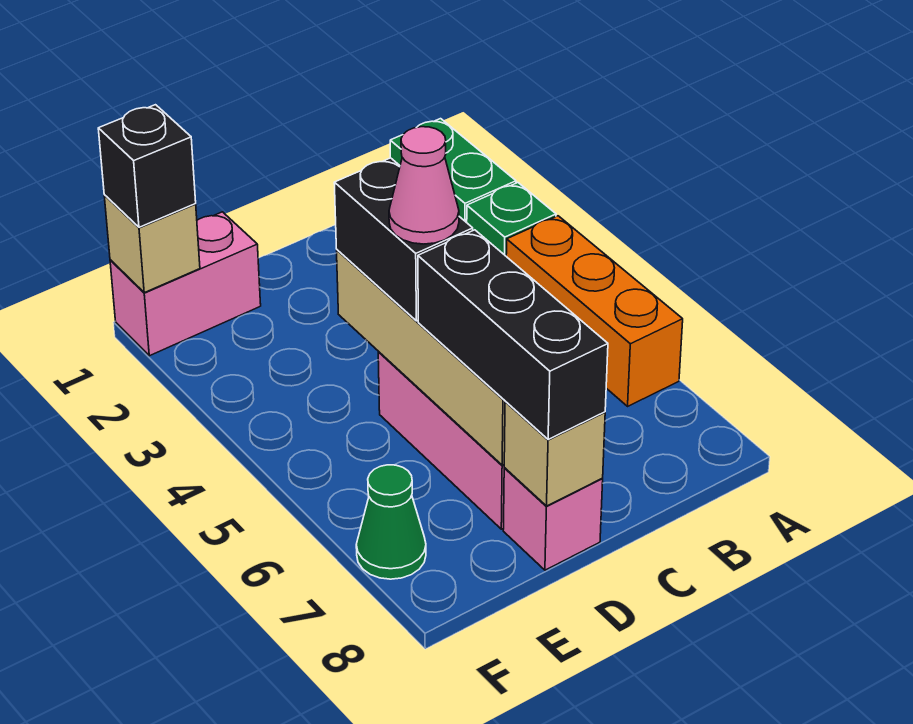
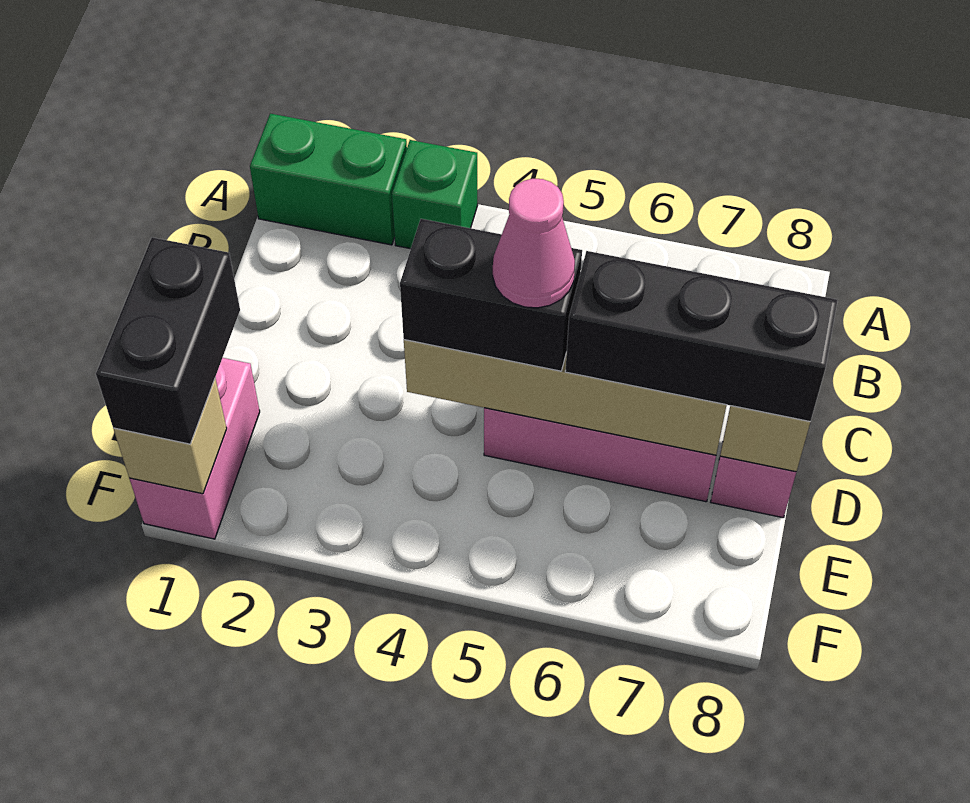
orange brick A4:A6 level 1 -> none
black brick F1 level 3 -> black brick E1:F1 level 3
green cone F7 level 1 -> none

